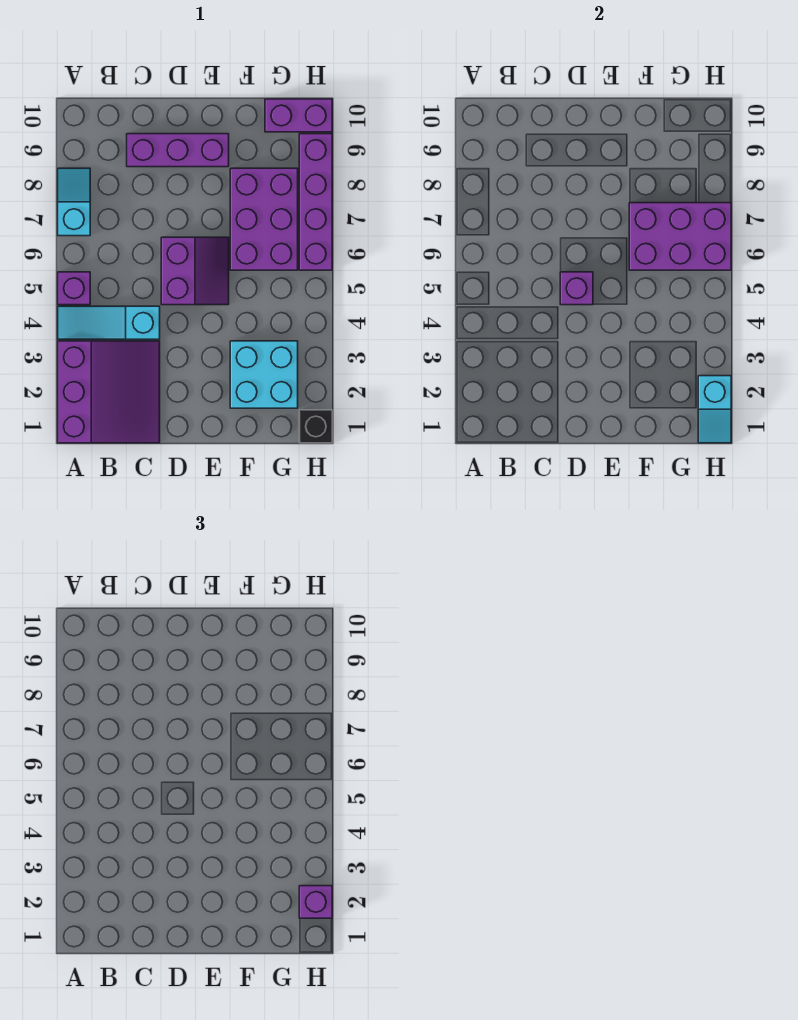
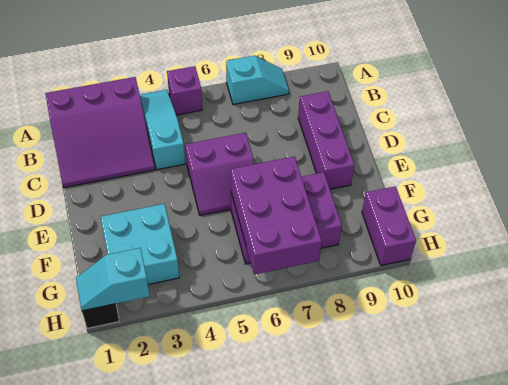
purple brick D5 level 2 -> none
purple brick H2 level 3 -> none
purple brick H6:H9 level 1 -> none

